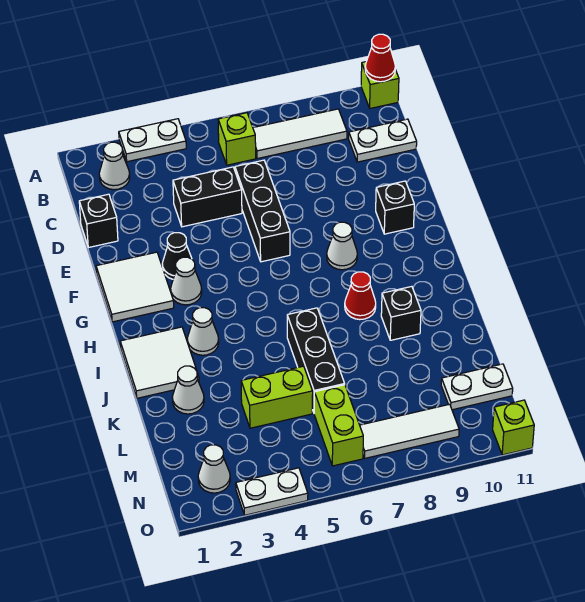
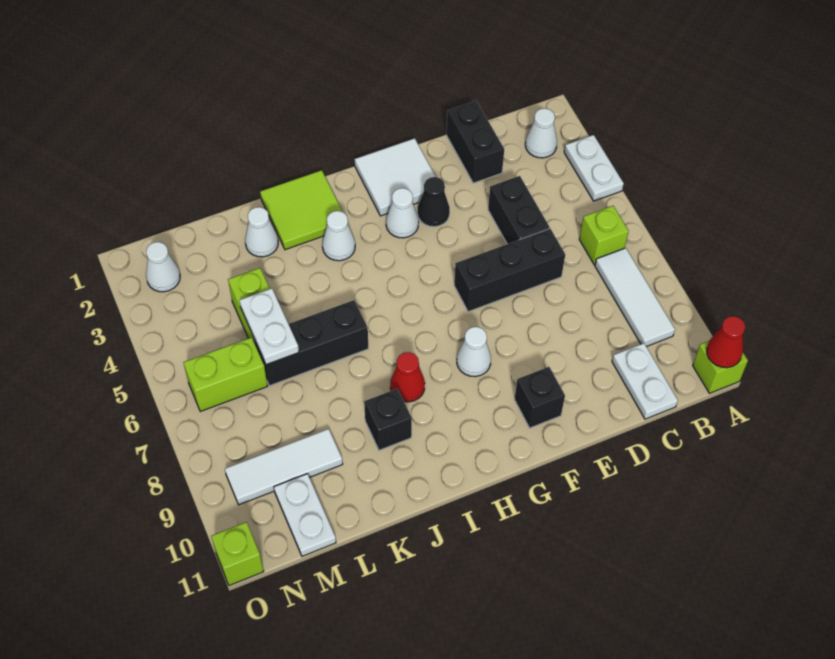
black brick D1 level 1 -> black brick D1:D2 level 1
white tile I1:J2 level 1 -> lime tile I1:J2 level 1
white tile N7:N9 level 1 -> white tile L9:N9 level 1
white plate O3:O4 level 1 -> white plate L5:L6 level 2

